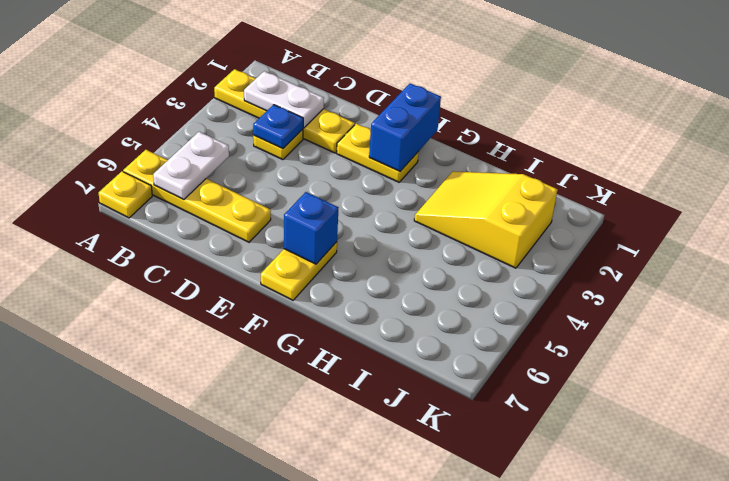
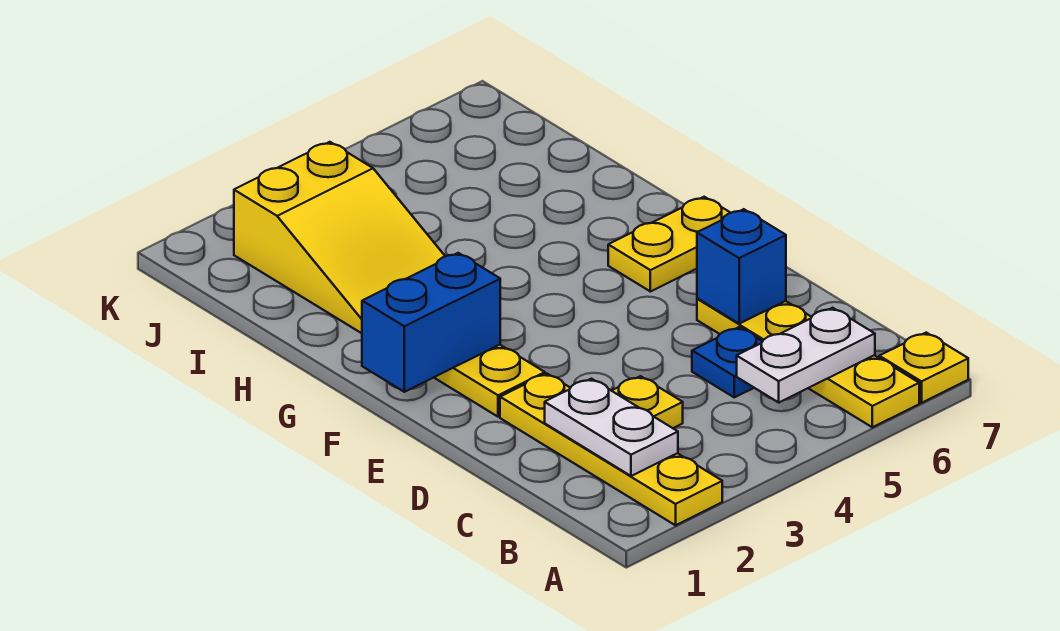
blue plate C3 level 2 -> blue plate C5 level 1
blue brick F6 level 2 -> blue brick D6 level 2

